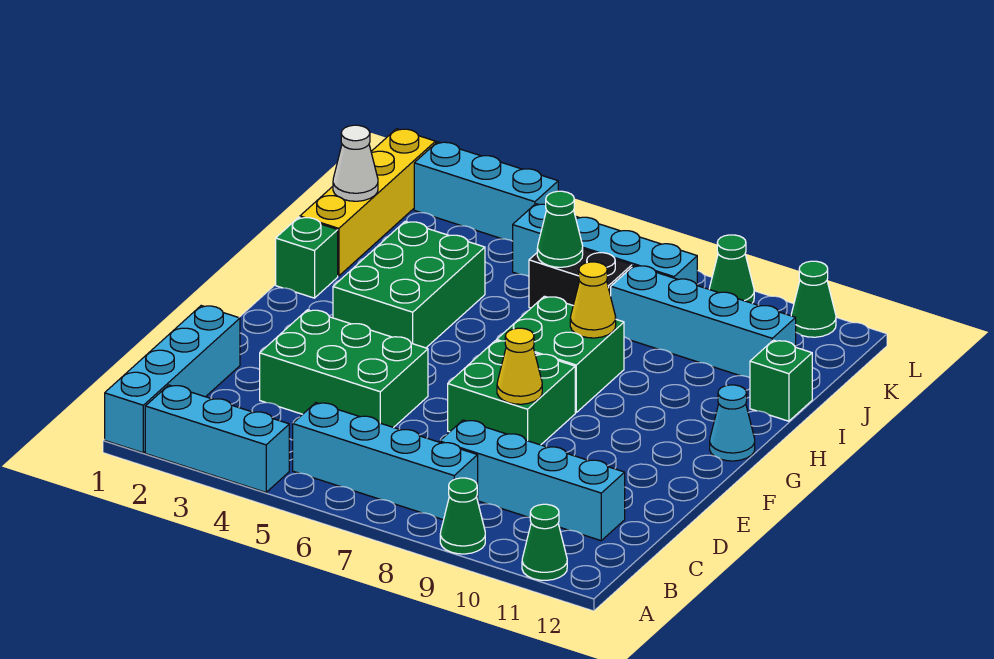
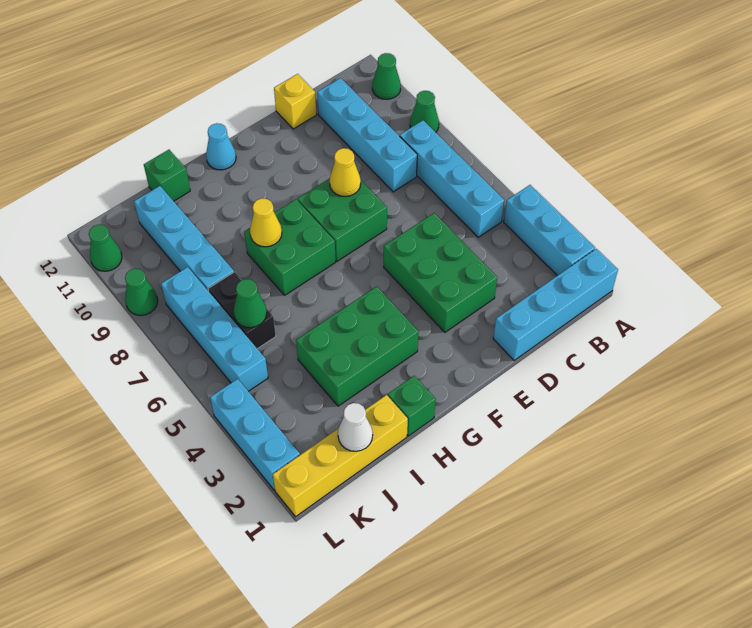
none -> yellow brick D12 level 1

